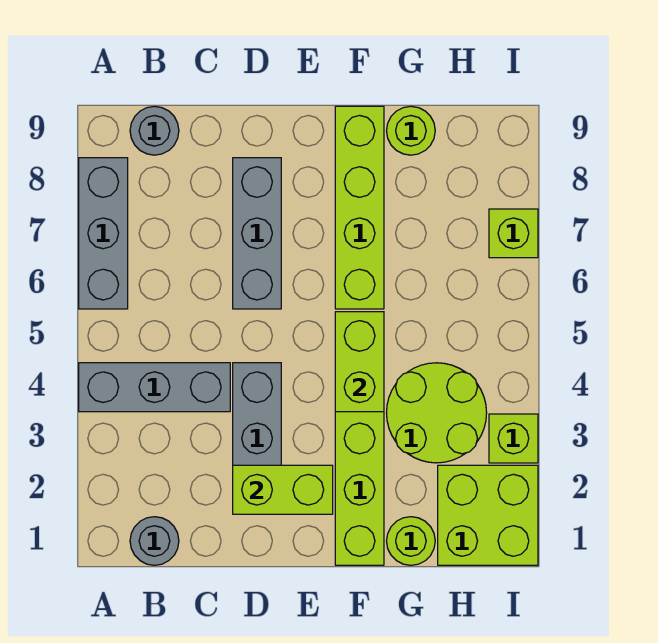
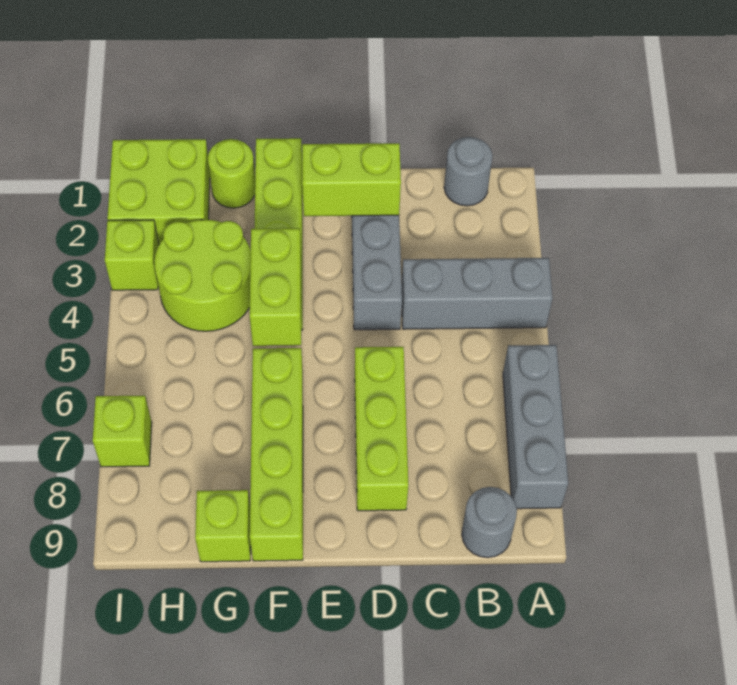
grey brick D6:D8 level 1 -> lime brick D6:D8 level 1
lime round brick G9 level 1 -> lime brick G9 level 1

